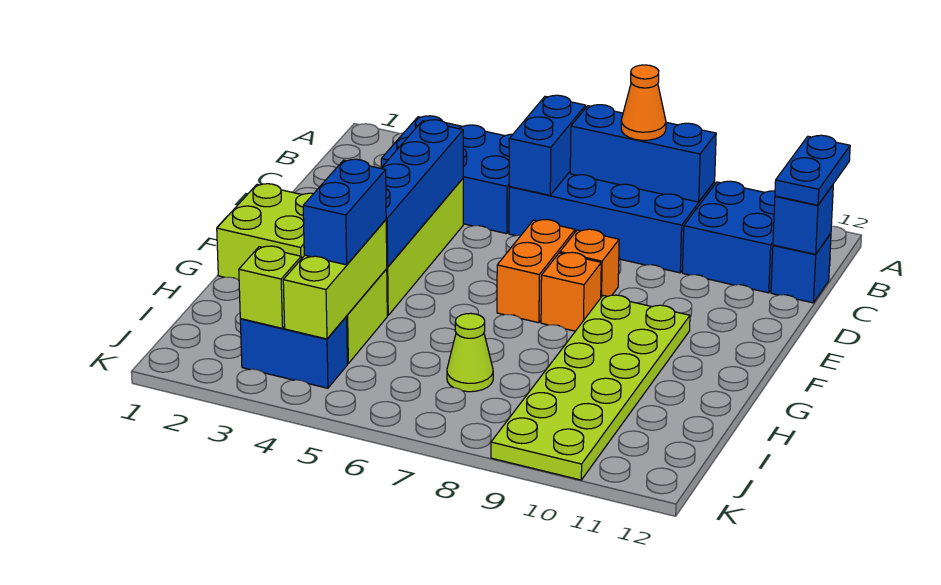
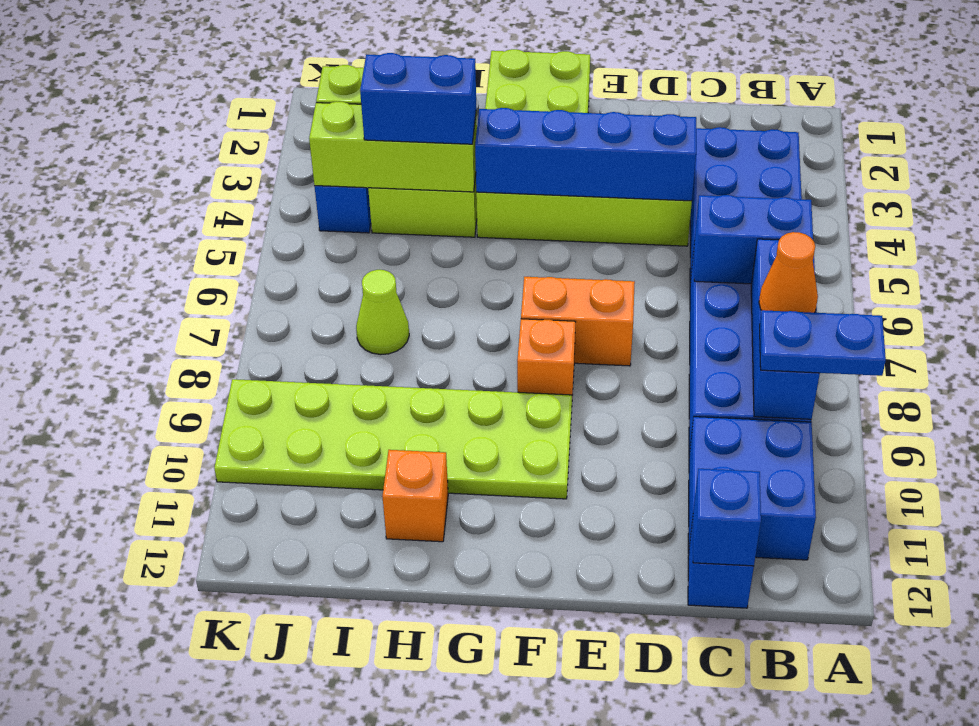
blue plate B12:C12 level 3 -> blue plate A9:B9 level 3
orange brick E8 level 1 -> orange brick H11 level 1

